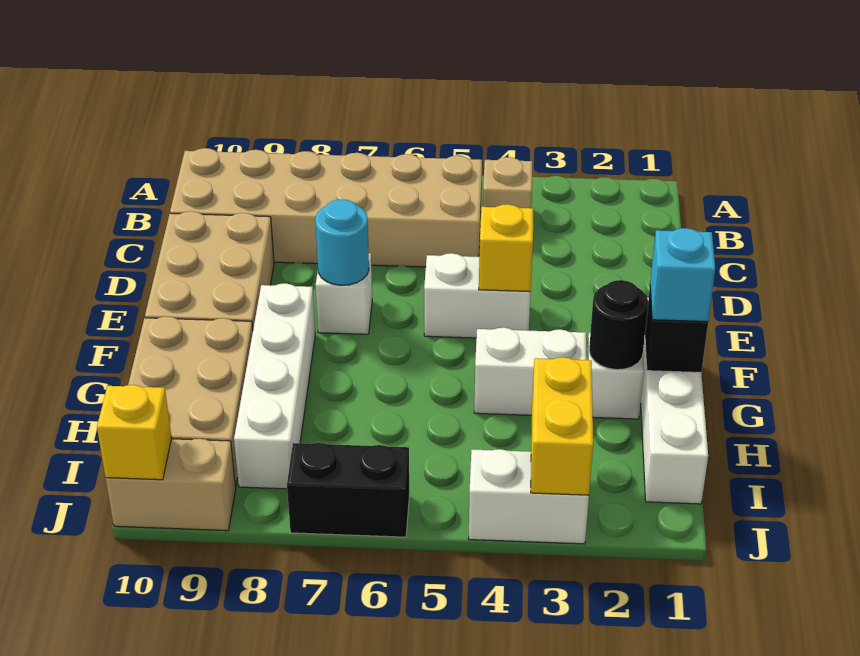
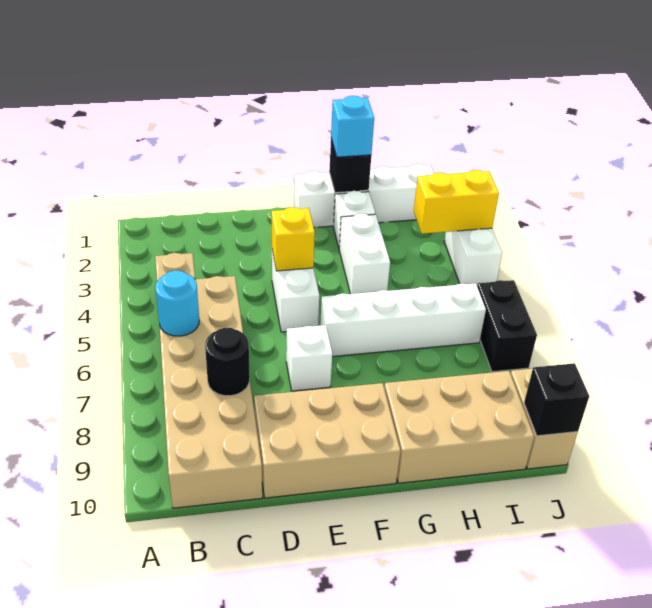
cyan round brick E7 level 2 -> cyan round brick B6 level 2
white brick F8:I8 level 1 -> white brick F6:I6 level 1
black round brick G2 level 2 -> black round brick C8 level 2
yellow brick J10 level 2 -> black brick J10 level 2

